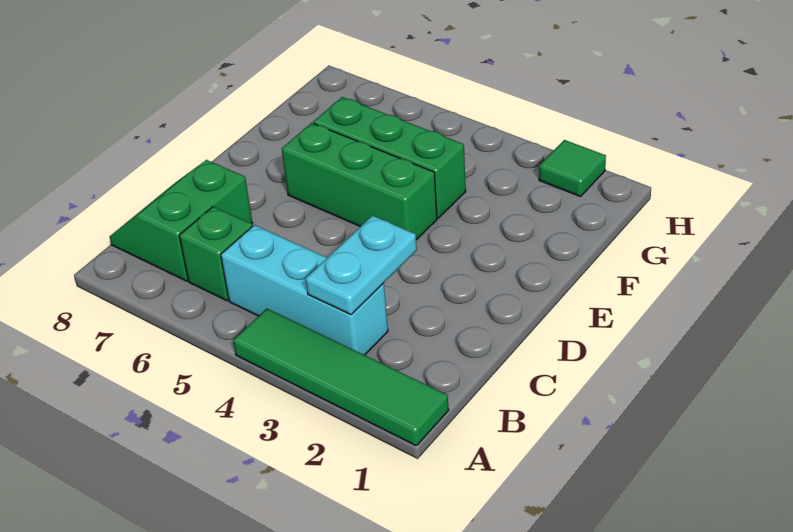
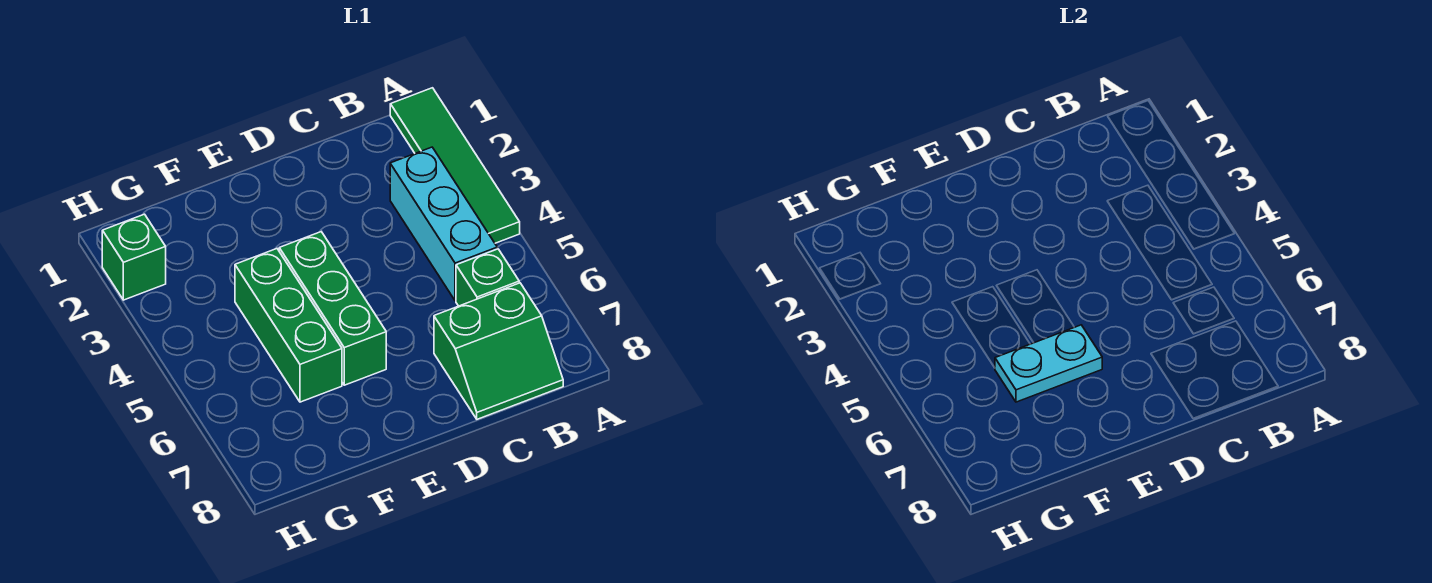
cyan plate B3:C3 level 2 -> cyan plate E6:F6 level 2
green tile H2 level 1 -> green brick H2 level 1

